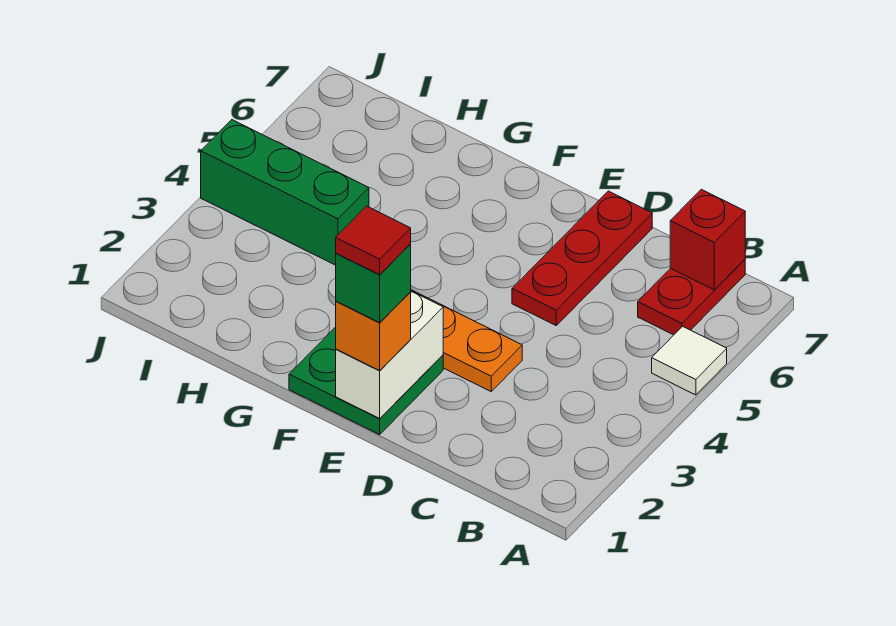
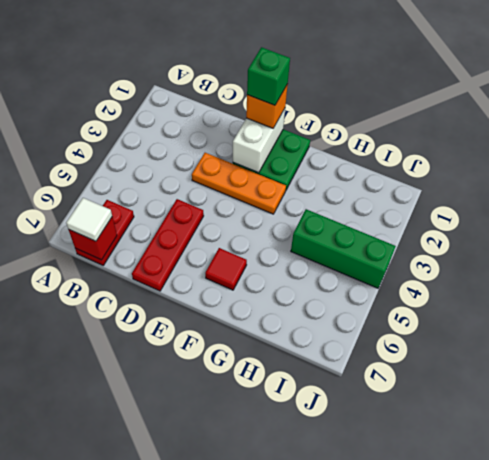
white tile A5 level 1 -> white tile B7 level 3
red tile E1 level 5 -> red tile F6 level 1

